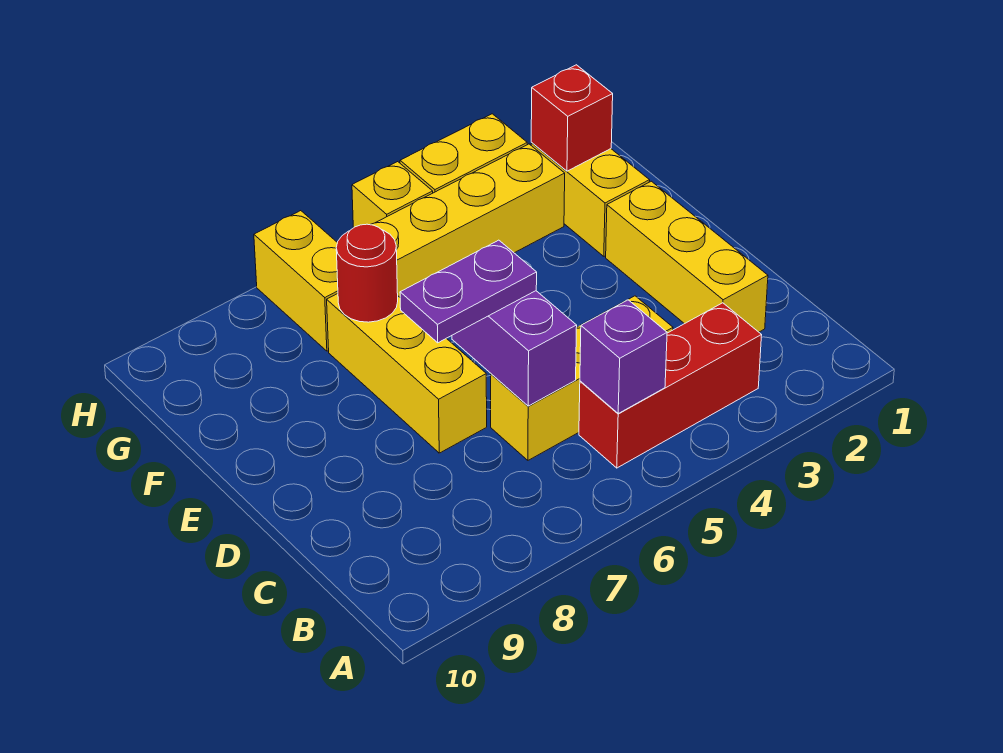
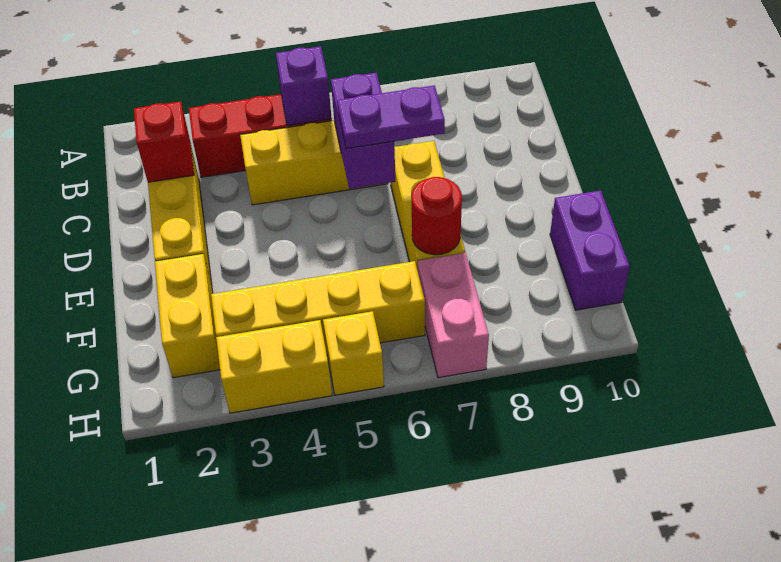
none -> purple brick F10:G10 level 1
red brick G2 level 2 -> red brick C2 level 2
yellow brick G7:H7 level 1 -> pink brick G7:H7 level 1

